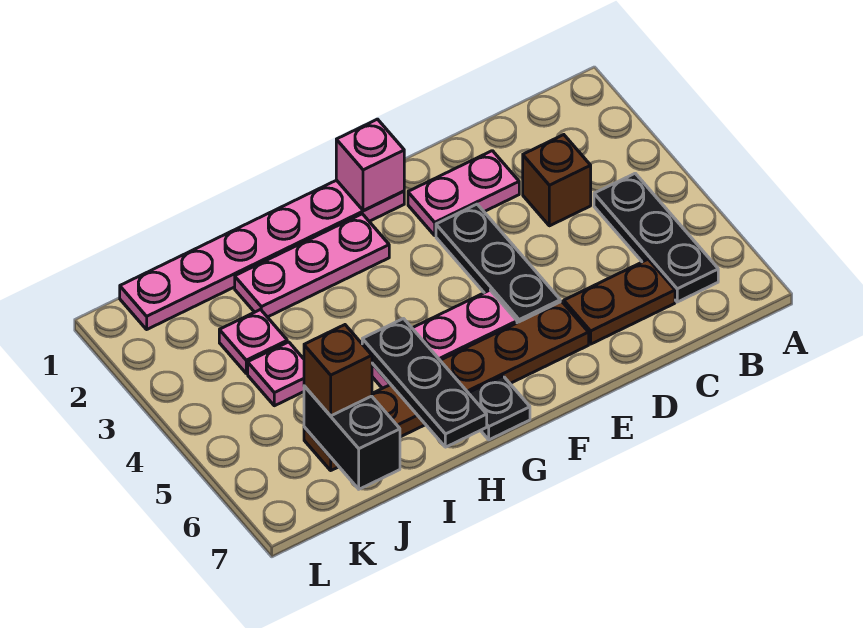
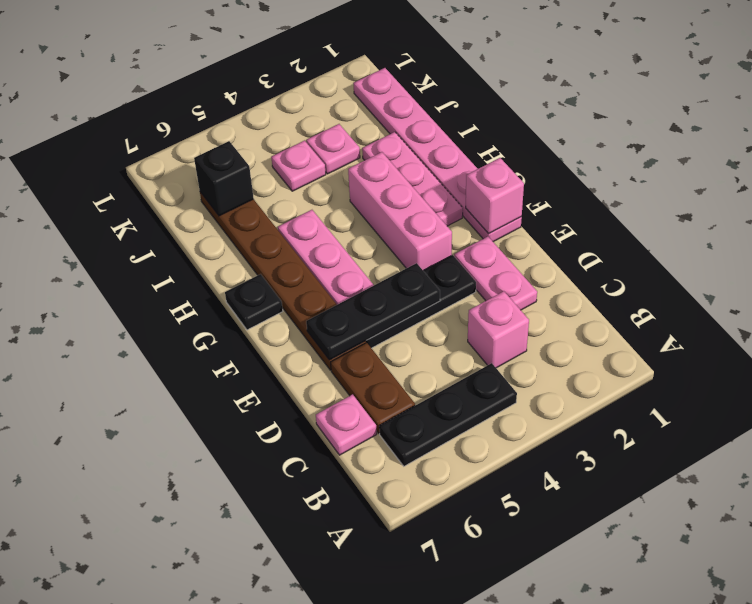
brown brick C3 level 1 -> pink brick C3 level 1
none -> pink plate C7 level 1
none -> pink brick F3:H3 level 1
black plate H5:H7 level 2 -> black plate E4:E6 level 2
black brick J6:J7 level 2 -> black brick J6 level 2
brown brick J6 level 3 -> none

